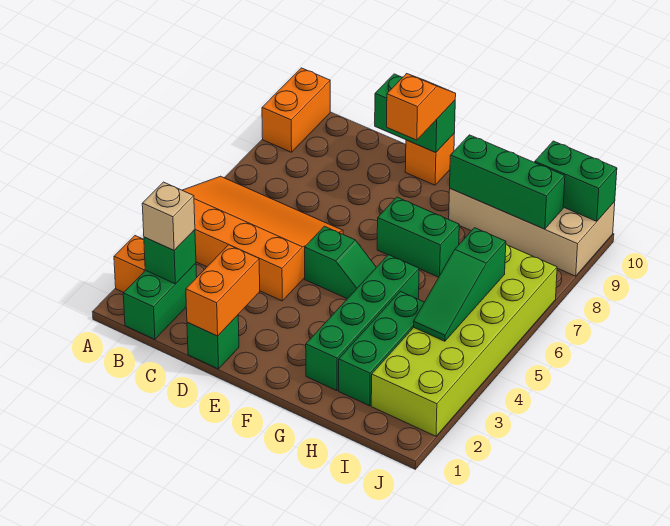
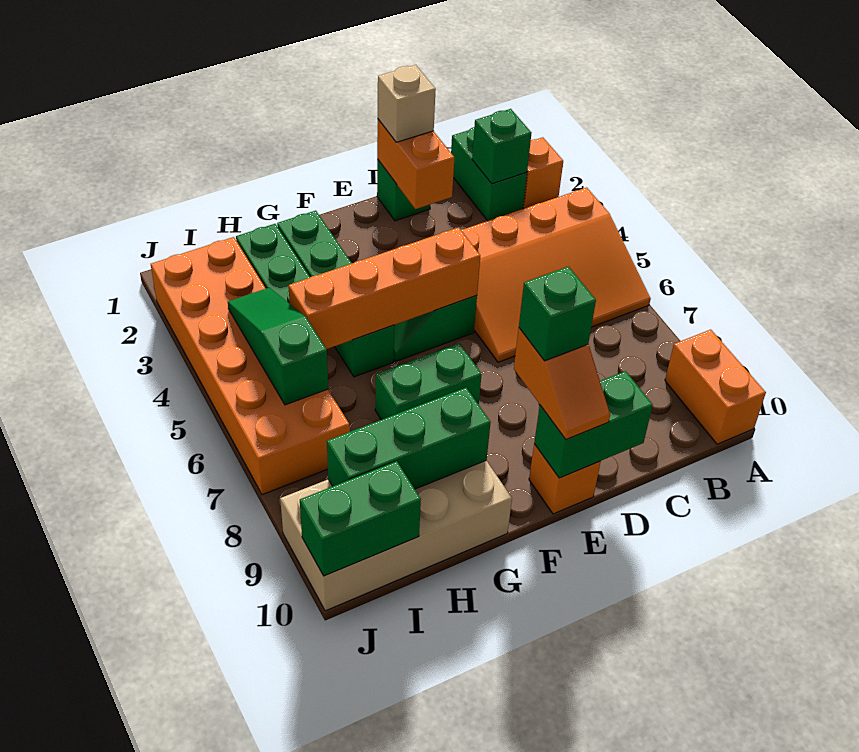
tan brick B2 level 3 -> tan brick D1 level 3
none -> orange brick E5:H5 level 2
none -> green brick E9 level 4
lime brick I2:J7 level 1 -> orange brick I2:J7 level 1

